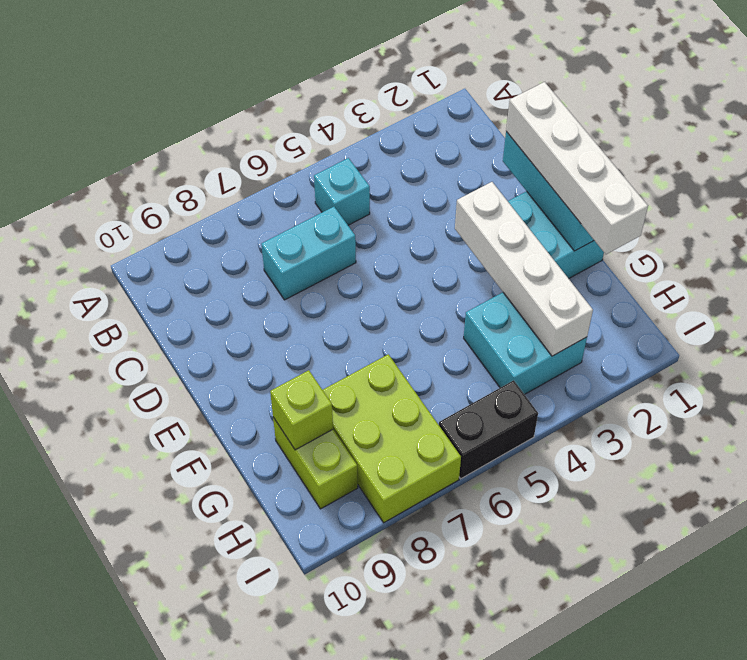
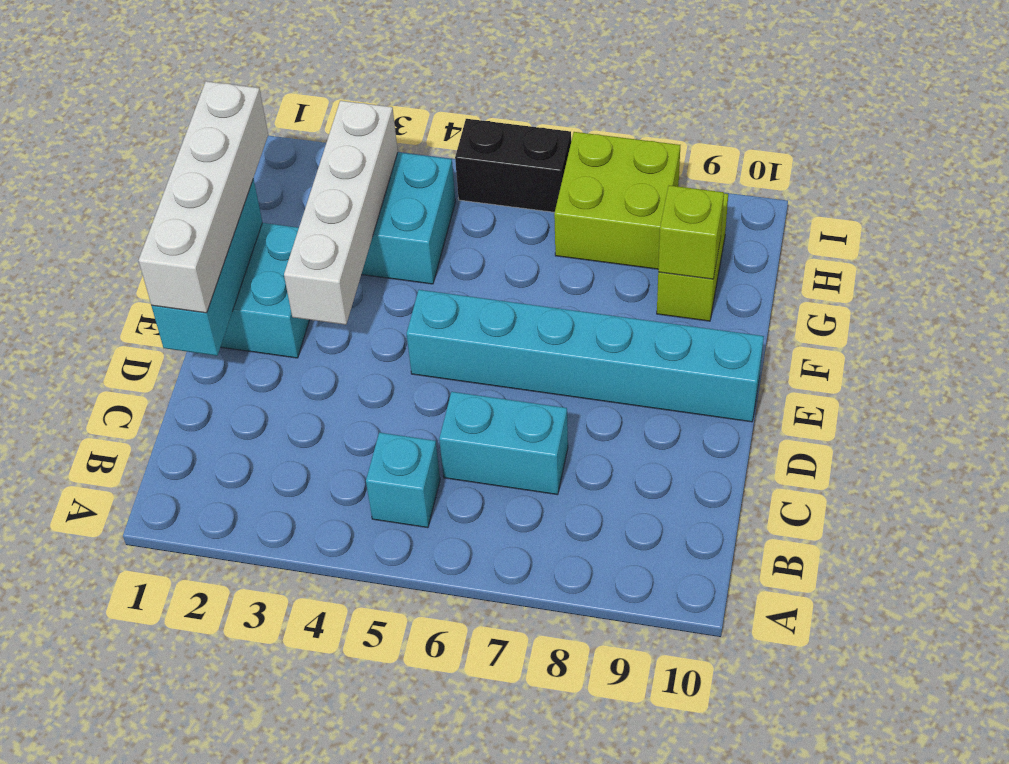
none -> cyan brick E5:E10 level 1
lime brick G7:I8 level 1 -> lime brick H7:I8 level 1

